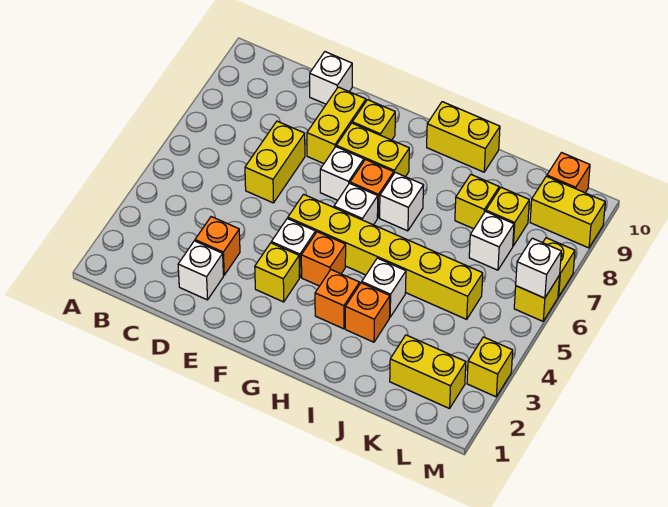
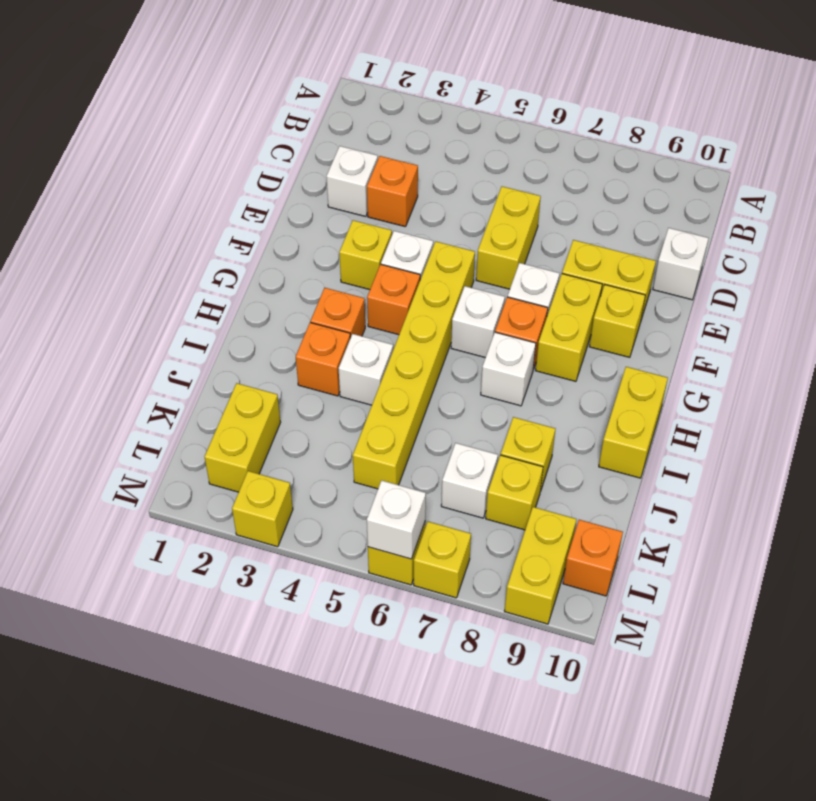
yellow brick D6:D7 level 1 -> yellow brick D6:E6 level 1

